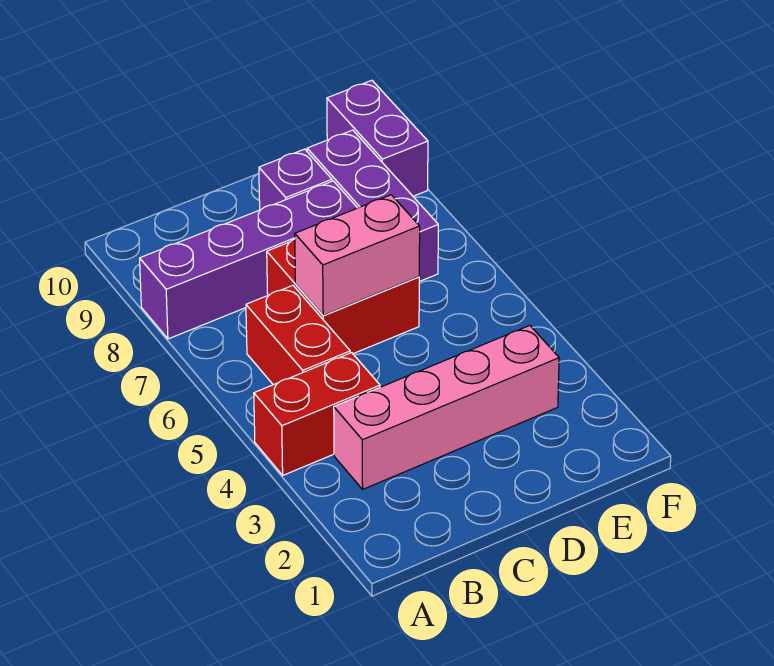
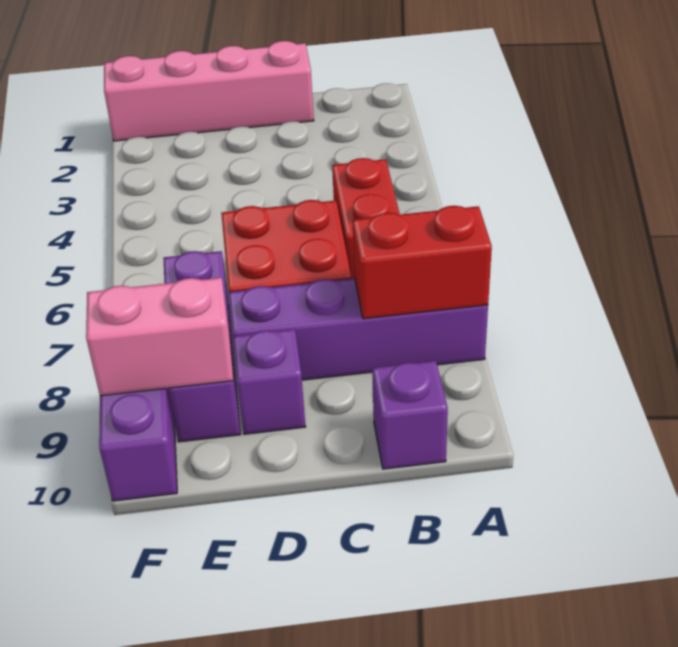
red brick A4:B4 level 1 -> red brick A8:B8 level 2
pink brick B3:E3 level 1 -> pink brick C1:F1 level 1
none -> purple brick B10 level 1
pink brick C6:D6 level 2 -> pink brick E9:F9 level 2

